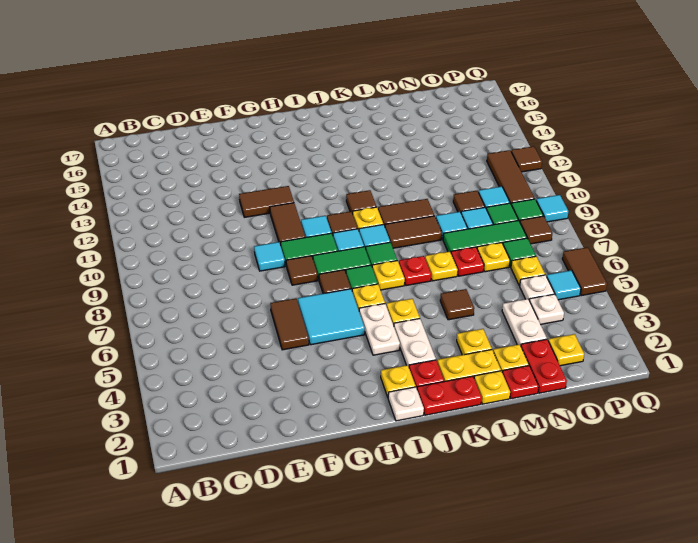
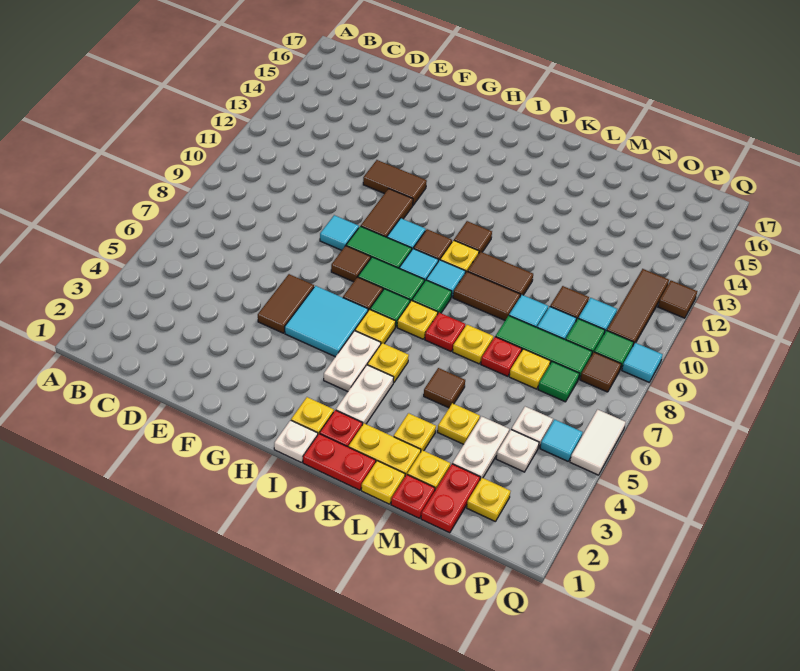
yellow plate O6 level 1 -> yellow plate M4 level 1
brown tile Q5:Q6 level 1 -> white tile Q5:Q6 level 1

